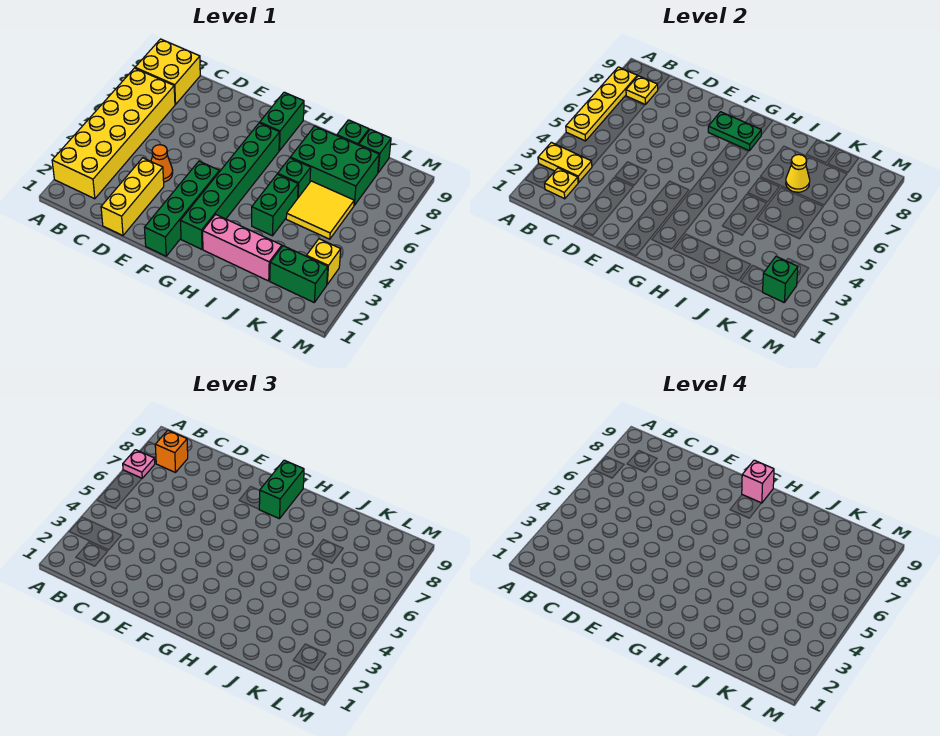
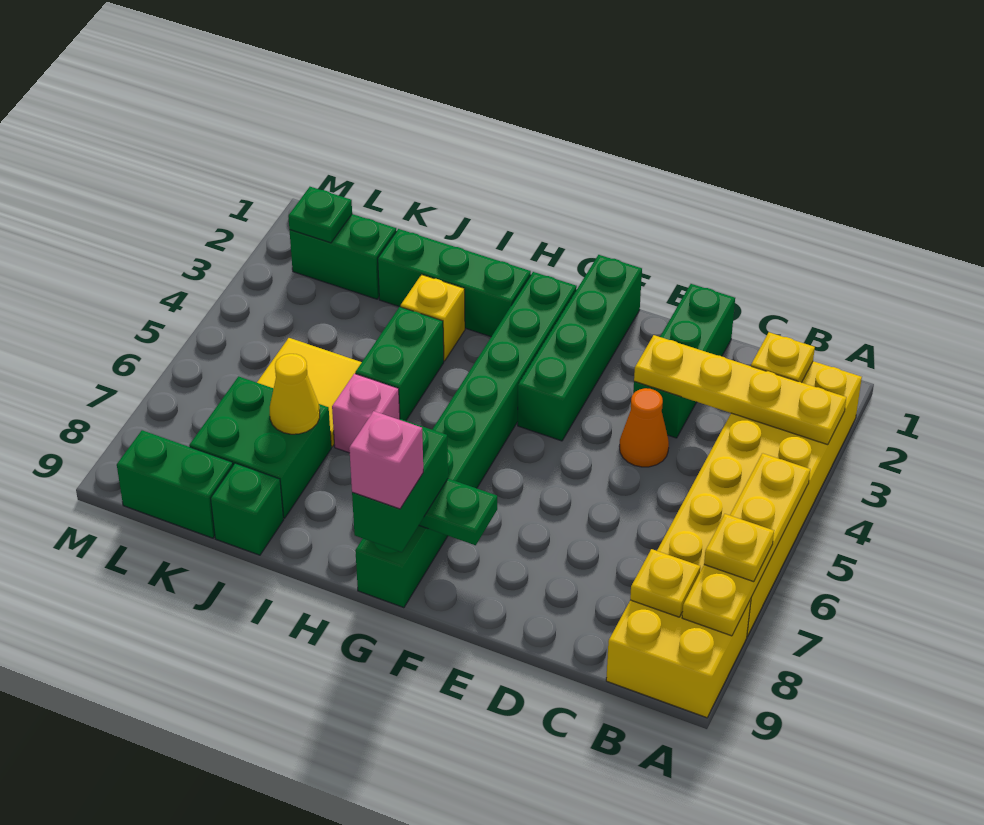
yellow plate A3:B3 level 2 -> yellow plate A3:D3 level 2
pink plate A7 level 3 -> yellow plate A7 level 3
orange brick B8 level 3 -> none
yellow brick D1:D3 level 1 -> green brick D1:D3 level 1
pink brick H2:J2 level 1 -> green brick H2:J2 level 1
green brick I6 level 1 -> pink brick I6 level 1
green brick I7:K8 level 1 -> green brick J7:K8 level 1
green brick K9 level 1 -> green brick K9:L9 level 1
green brick L2 level 2 -> green plate L2 level 2
yellow brick L3 level 1 -> yellow brick I3 level 1

